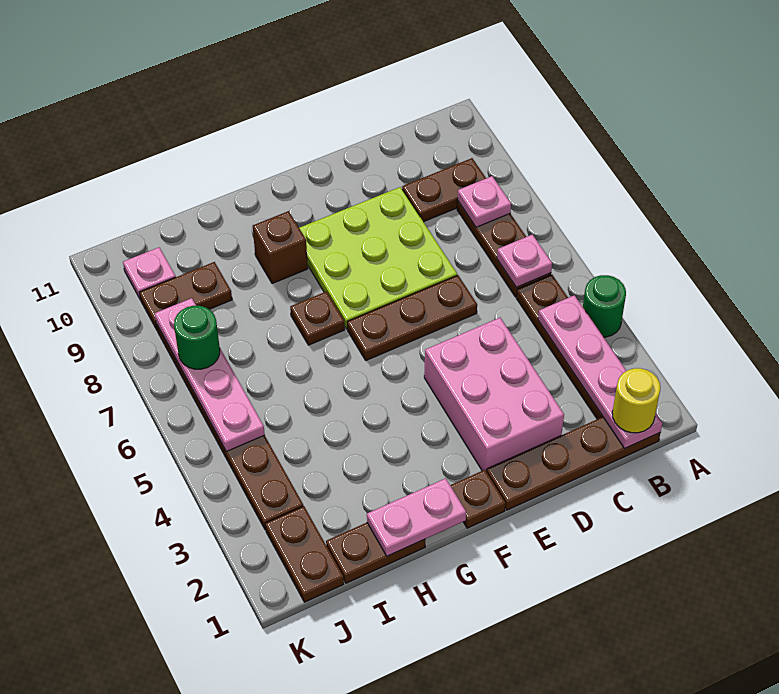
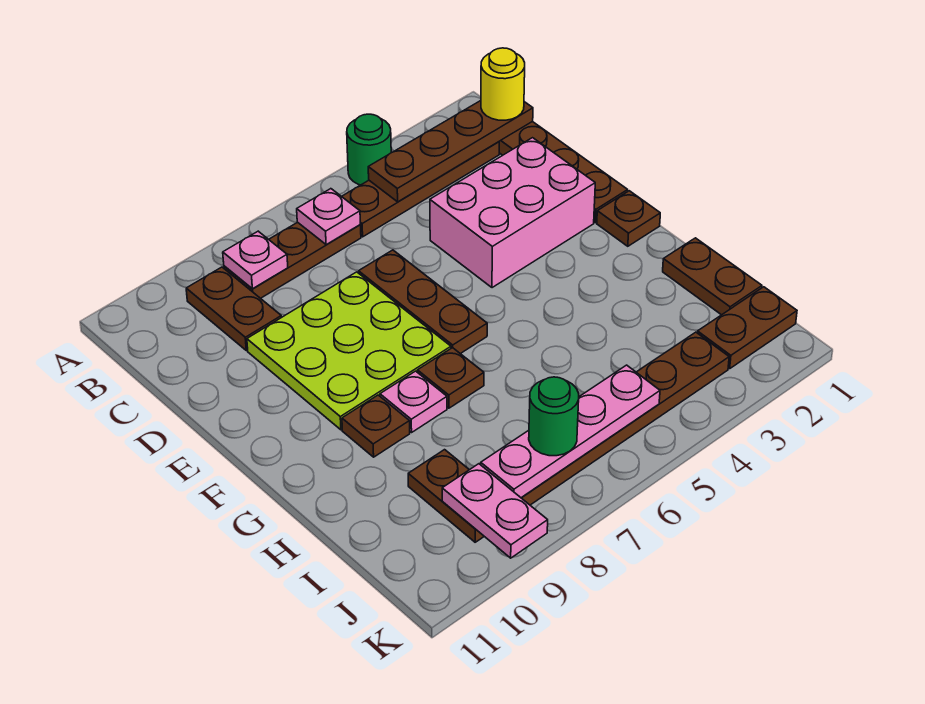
pink plate B1:B4 level 2 -> brown plate B1:B4 level 2
pink plate G1:H1 level 2 -> pink plate J9:K9 level 2
brown brick G9 level 1 -> brown plate G9 level 1
pink plate J10 level 1 -> pink plate G8 level 1

